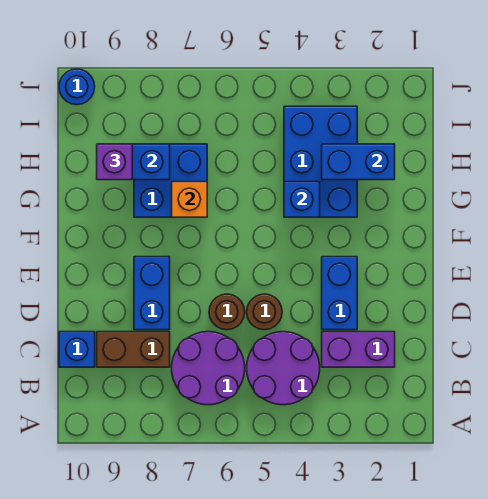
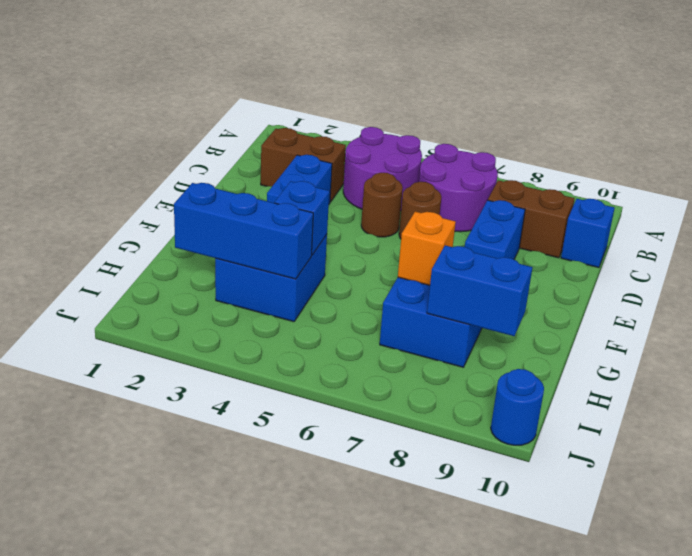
purple brick C2:C3 level 1 -> brown brick C2:C3 level 1
blue brick G3:I4 level 1 -> blue brick G3:H4 level 1
blue brick H2:H3 level 2 -> blue brick H2:H4 level 2
purple brick H9 level 3 -> none

